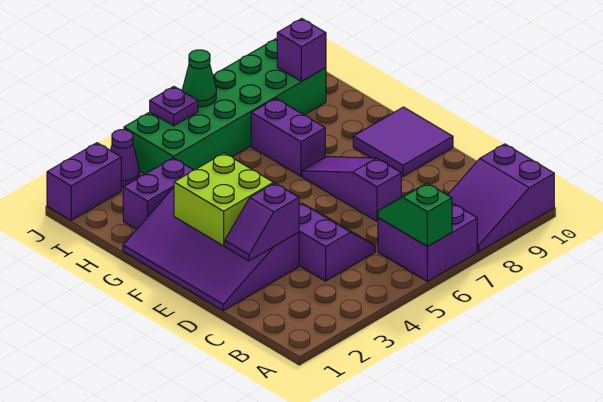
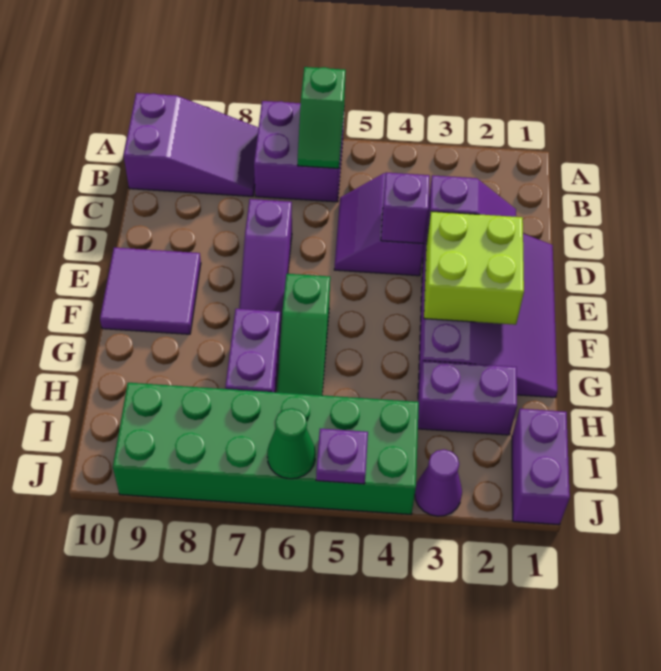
none -> green slope F6:H6 level 1 top F
purple brick I9 level 2 -> purple brick D4 level 2
purple brick J1:J2 level 1 -> purple brick I1:J1 level 1

